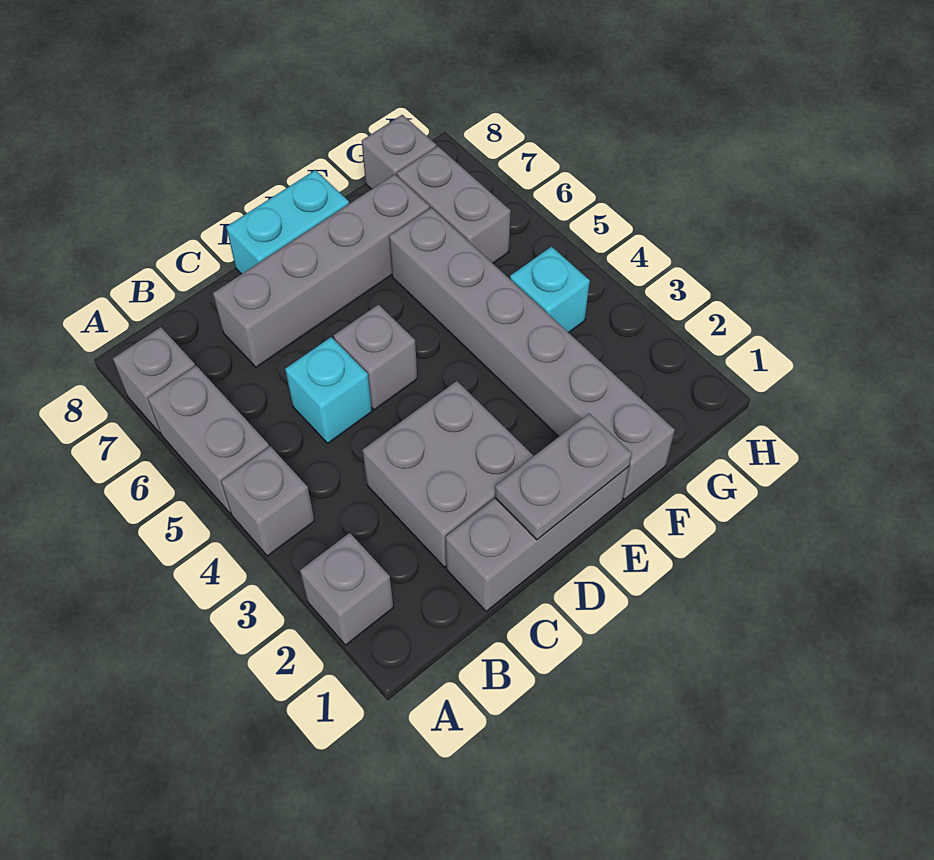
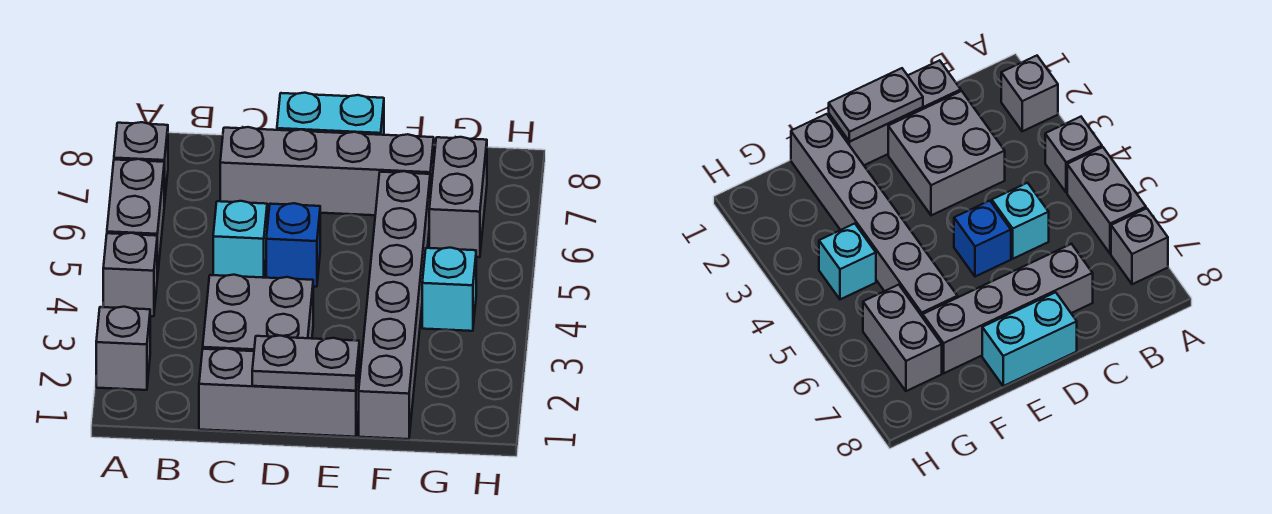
grey brick D5 level 1 -> blue brick D5 level 1
grey brick G8 level 1 -> none

